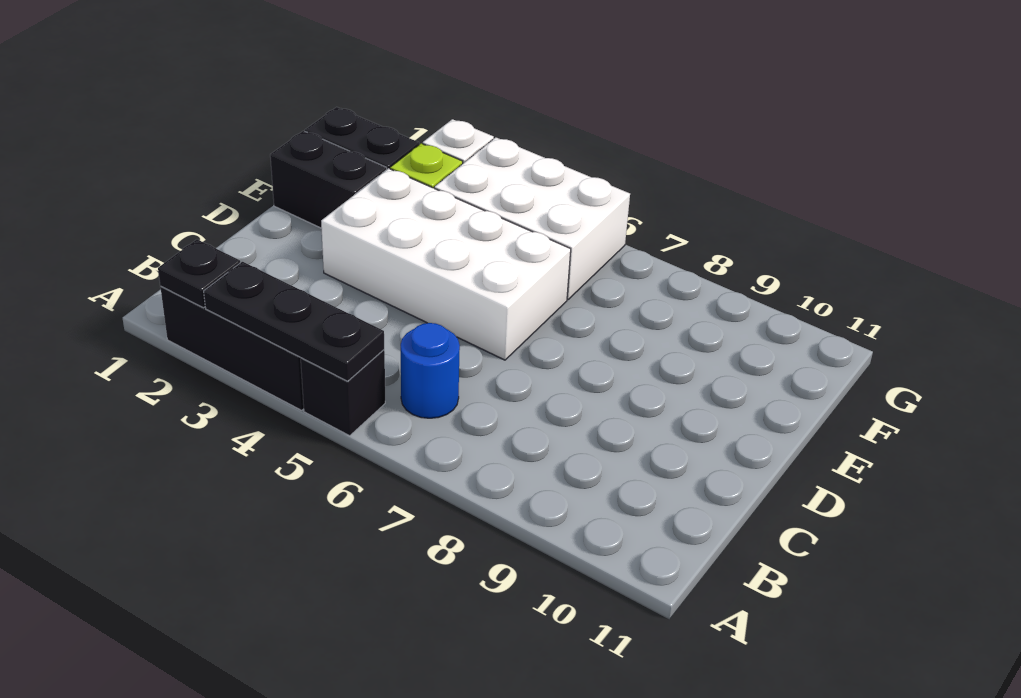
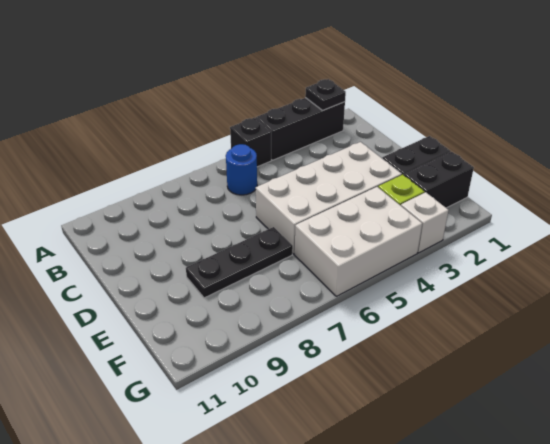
black plate A3:A5 level 2 -> black plate E7:E9 level 1

